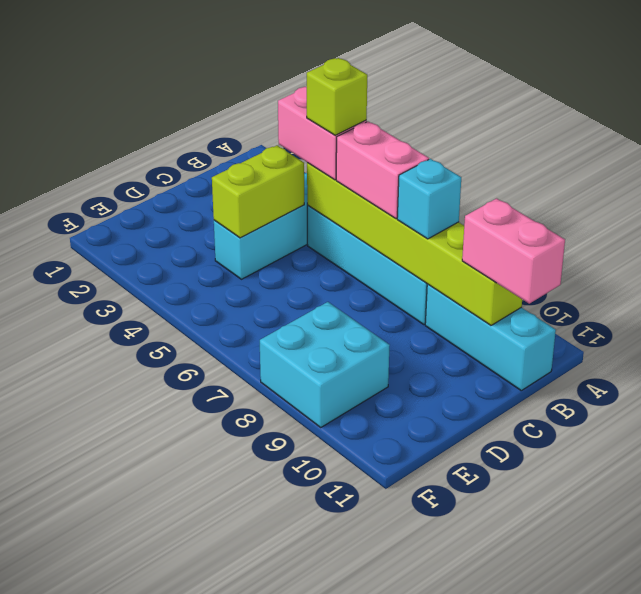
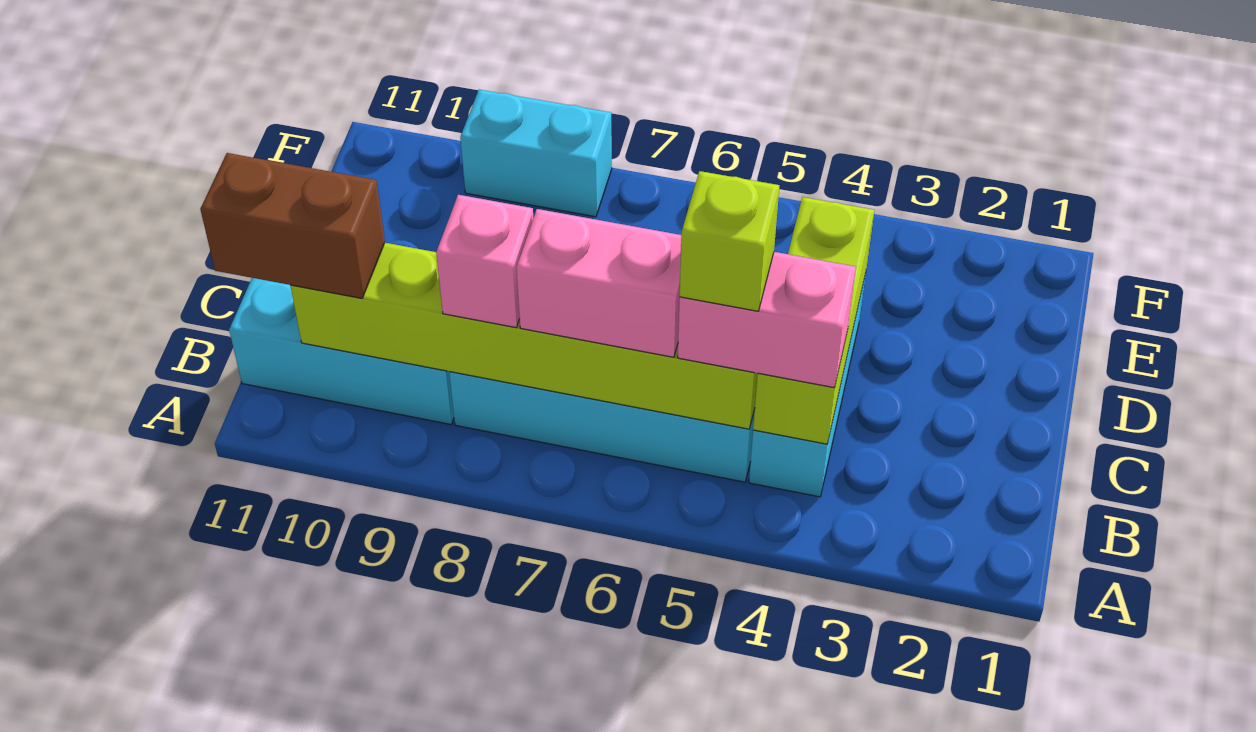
cyan brick B8 level 3 -> pink brick B8 level 3
pink brick B10:B11 level 3 -> brown brick B10:B11 level 3
lime brick C4:D4 level 2 -> lime brick B4:D4 level 2
cyan brick E8:F9 level 1 -> cyan brick F8:F9 level 1

